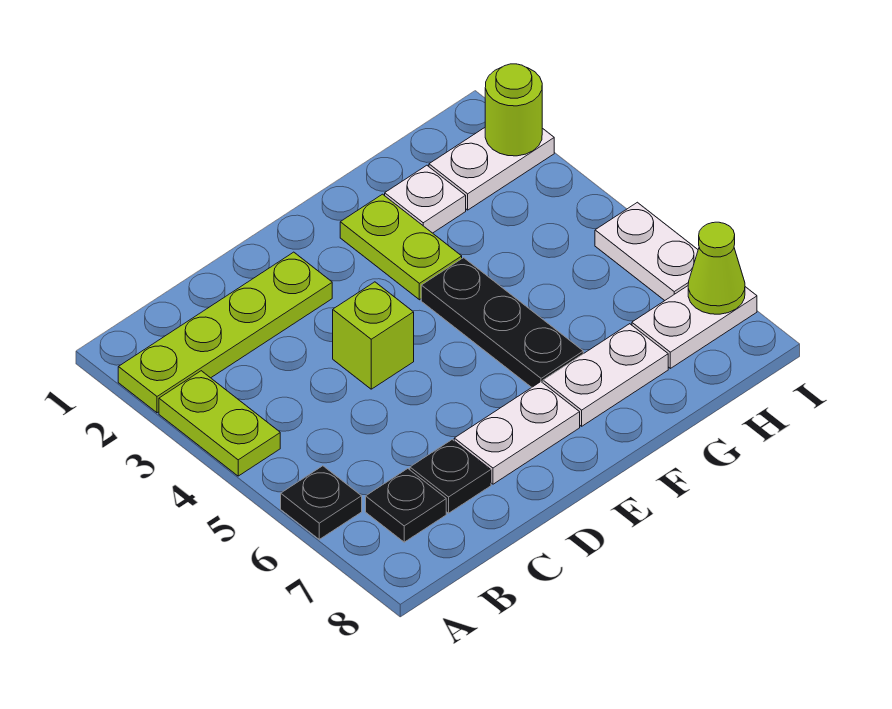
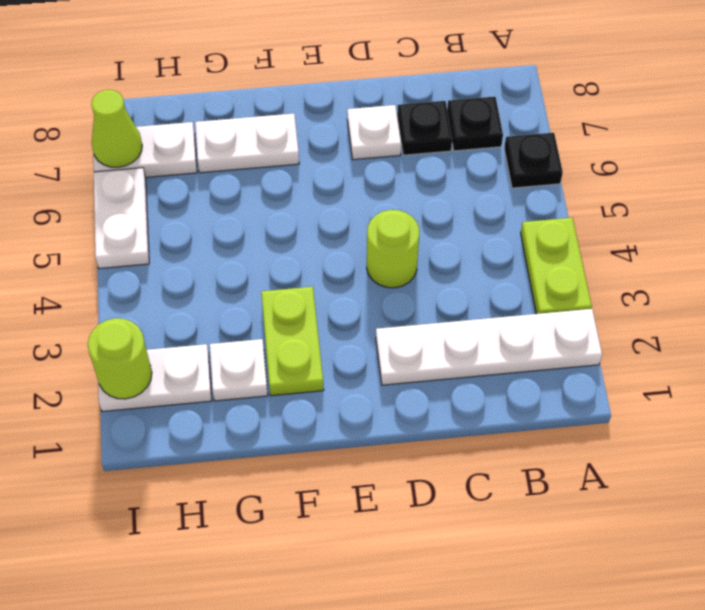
lime plate A2:D2 level 1 -> white plate A2:D2 level 1
lime brick D4 level 1 -> lime round brick D4 level 1
white plate D7:E7 level 1 -> white plate D7 level 1
black plate F4:F6 level 1 -> none

